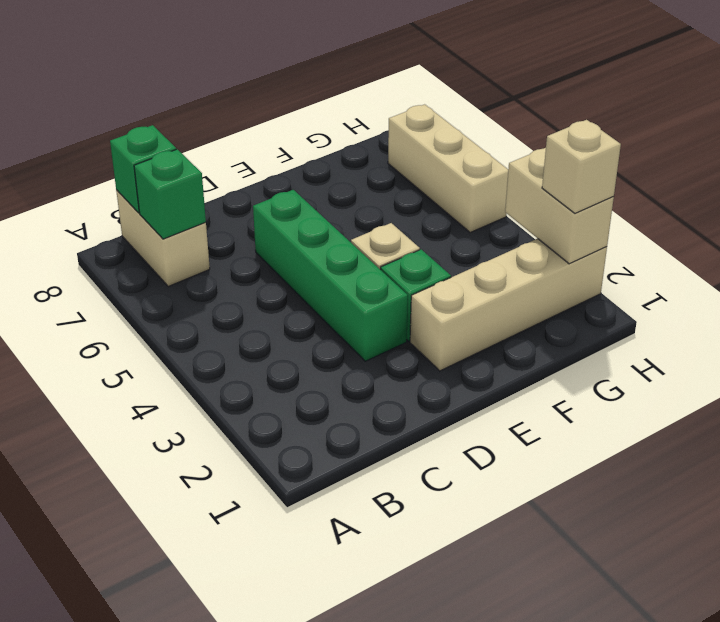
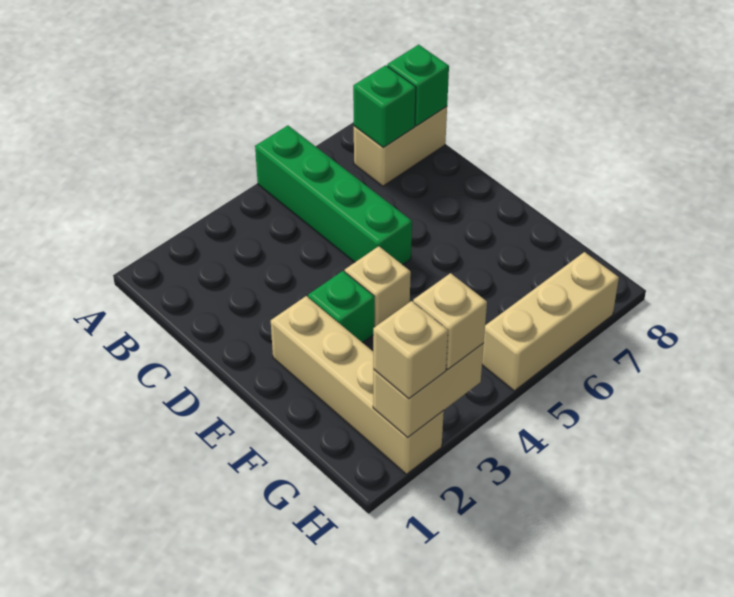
green brick D3:D6 level 1 -> green brick A5:D5 level 1
none -> tan brick H3 level 3

